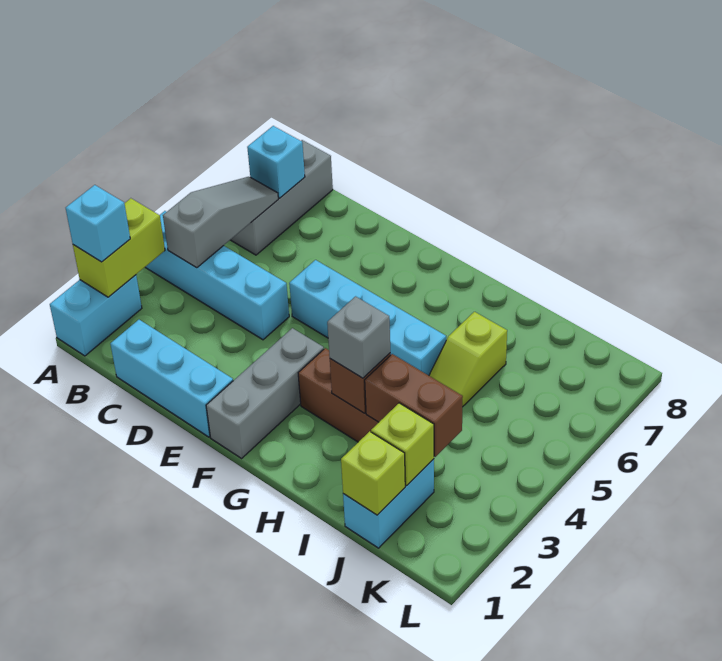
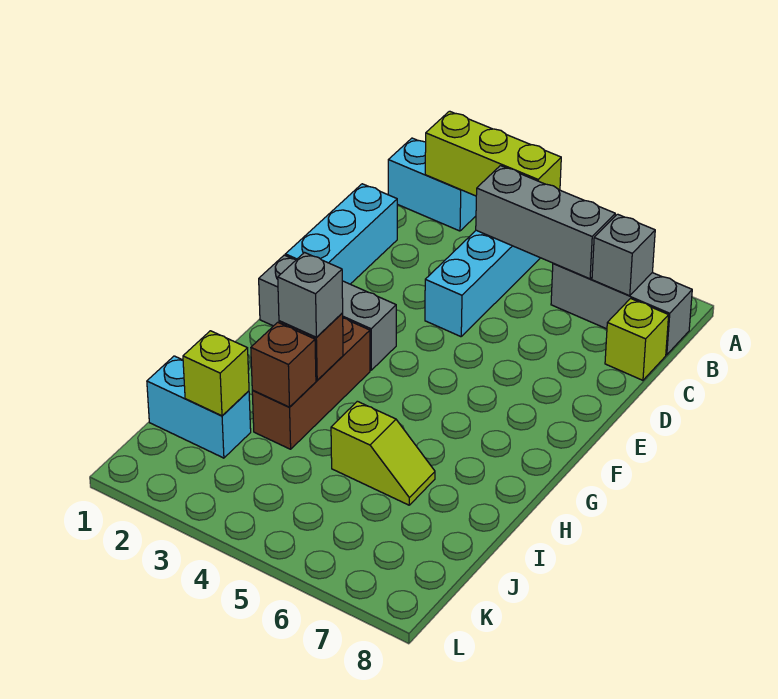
lime brick A2:A3 level 2 -> lime brick A2:A4 level 2
cyan brick A2 level 3 -> none
grey slope B4:B6 level 2 top 4 -> grey brick B4:B6 level 2
cyan brick B7 level 2 -> grey brick B7 level 2
cyan brick E5:H5 level 1 -> none
brown brick I3:J3 level 2 -> brown brick I3 level 2
lime slope I5:I6 level 1 top 6 -> lime slope I5:I6 level 1 top 5
lime brick J1 level 2 -> lime brick C8 level 1

